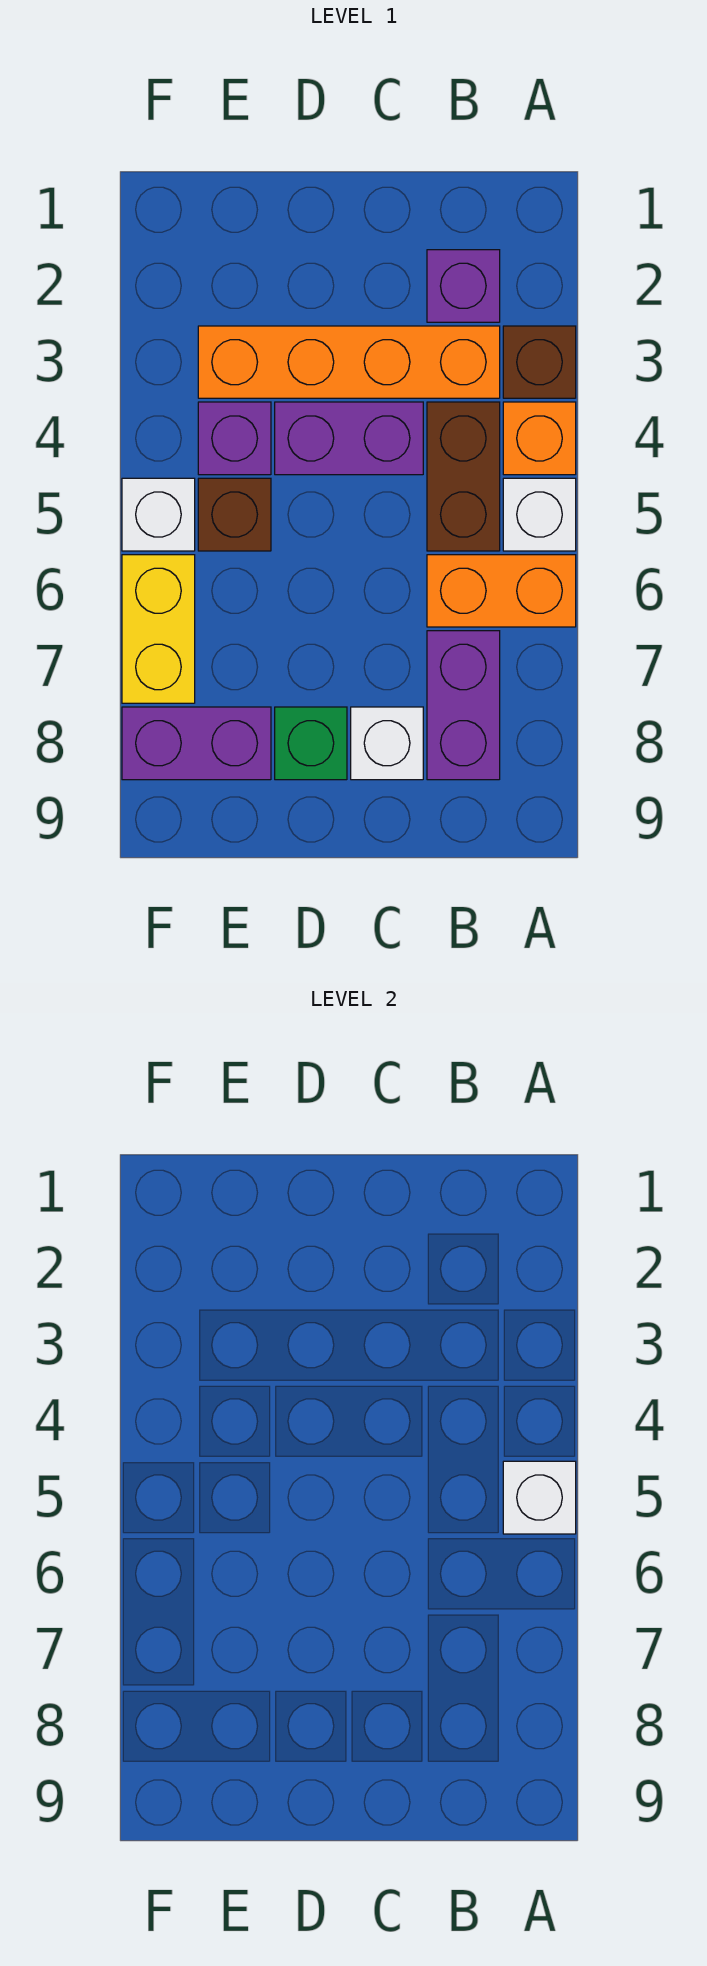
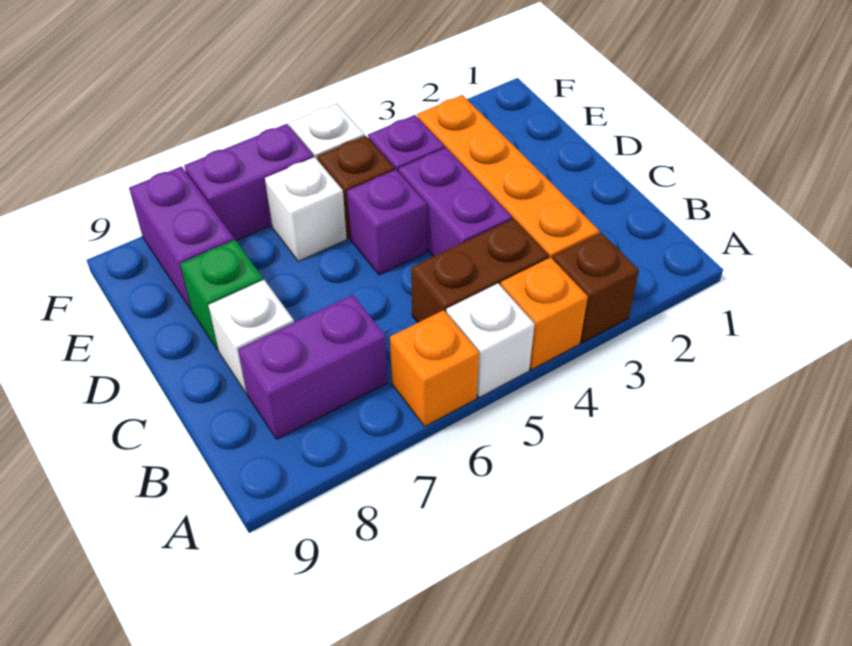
white brick A5 level 2 -> white brick E6 level 1
orange brick A6:B6 level 1 -> orange brick A6 level 1
purple brick B2 level 1 -> purple brick D5 level 1
yellow brick F6:F7 level 1 -> purple brick F6:F7 level 1

